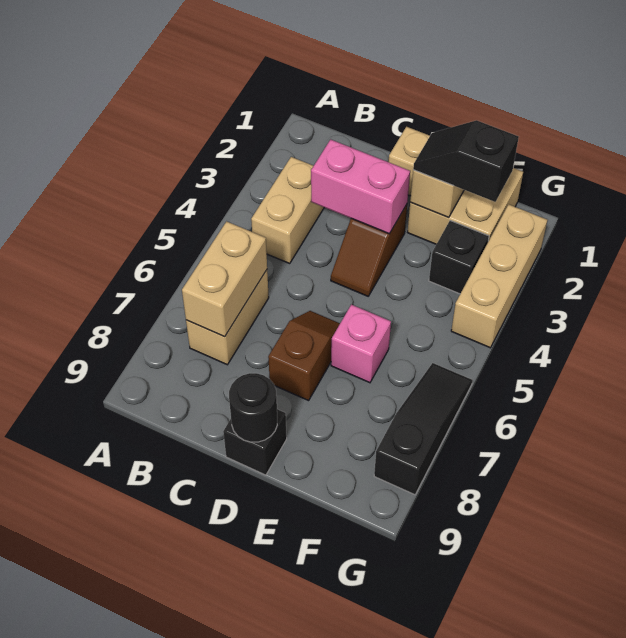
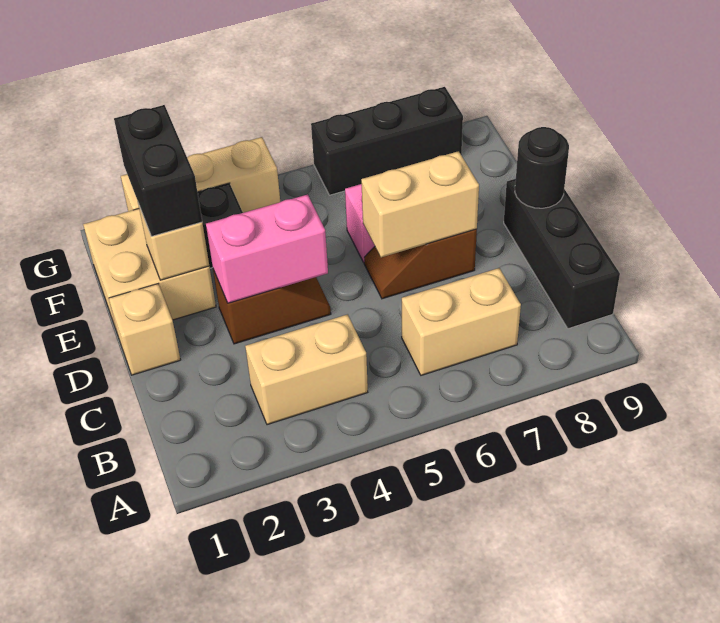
tan brick B6:B7 level 2 -> tan brick D6:D7 level 2
pink brick C3:D3 level 2 -> pink brick D3:D4 level 2
black brick D9 level 1 -> black brick B9:D9 level 1
black slope E2:F2 level 3 top F -> black brick E2:F2 level 3
black slope G6:G8 level 1 top 8 -> black brick G6:G8 level 1

